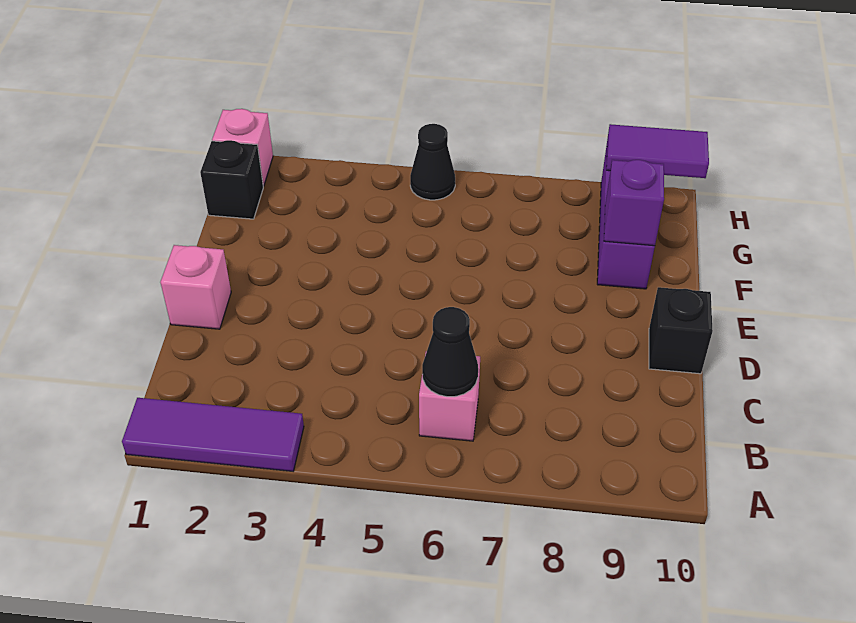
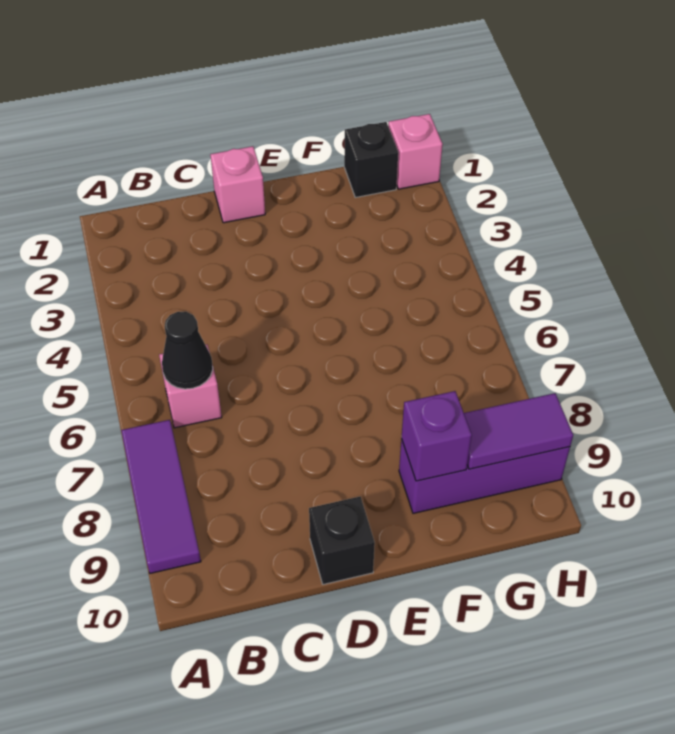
purple tile A1:A3 level 1 -> purple tile A7:A9 level 1
black cone H5 level 1 -> none
purple tile H9:H10 level 2 -> purple tile G9:H9 level 2

